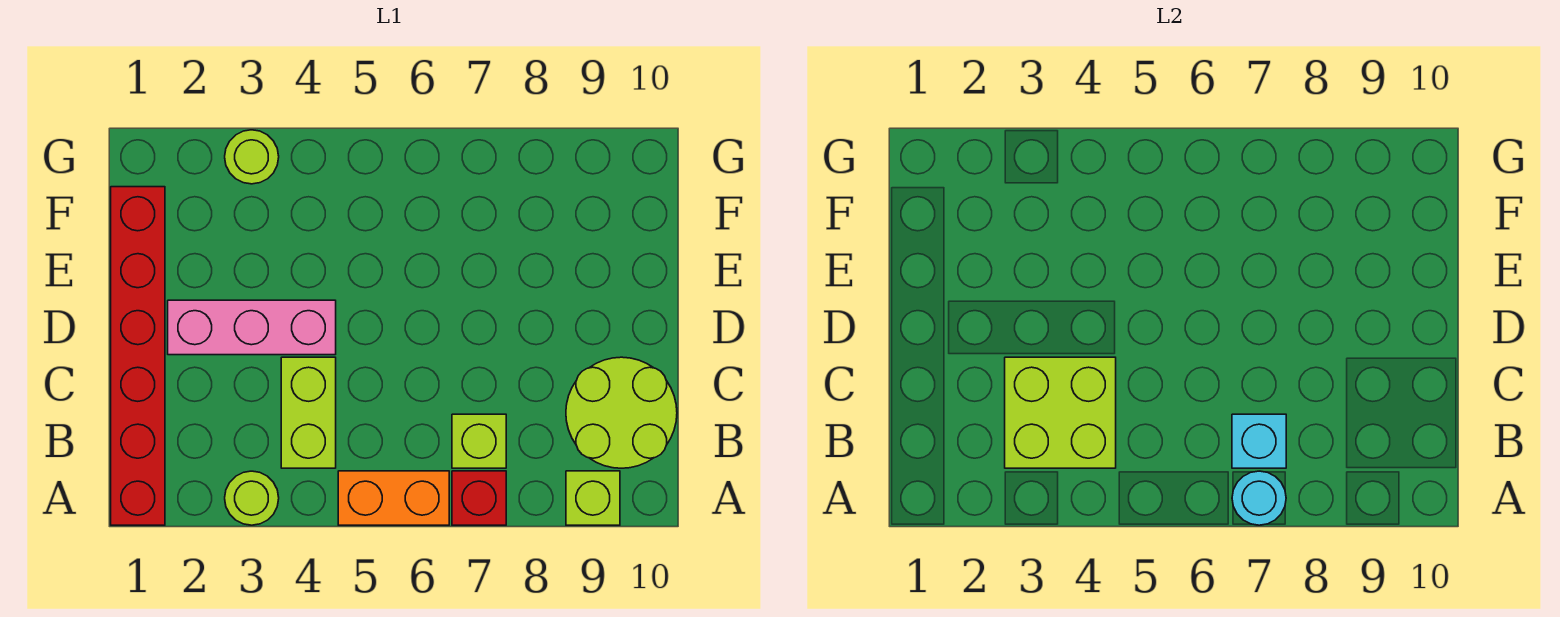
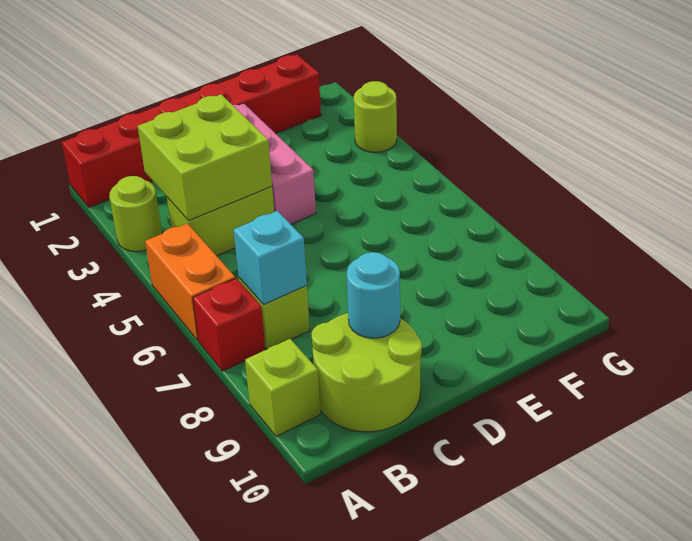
cyan round brick A7 level 2 -> cyan round brick C9 level 2

